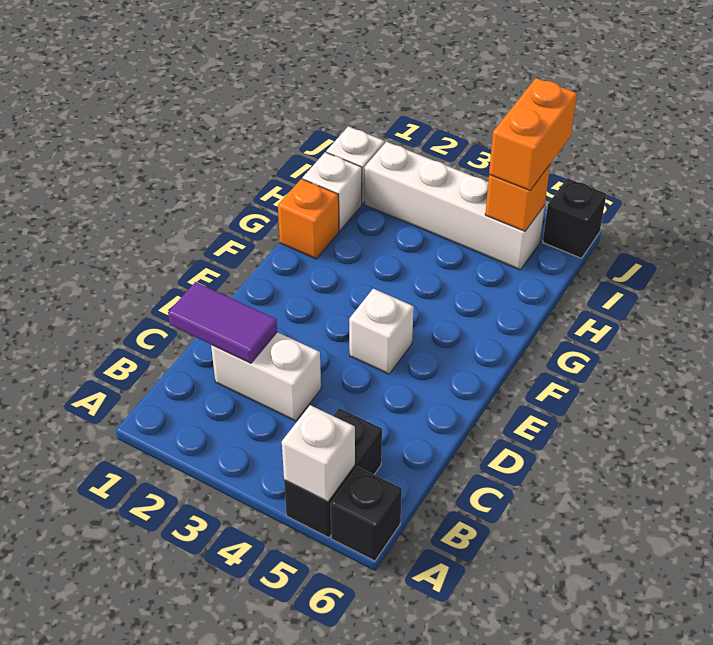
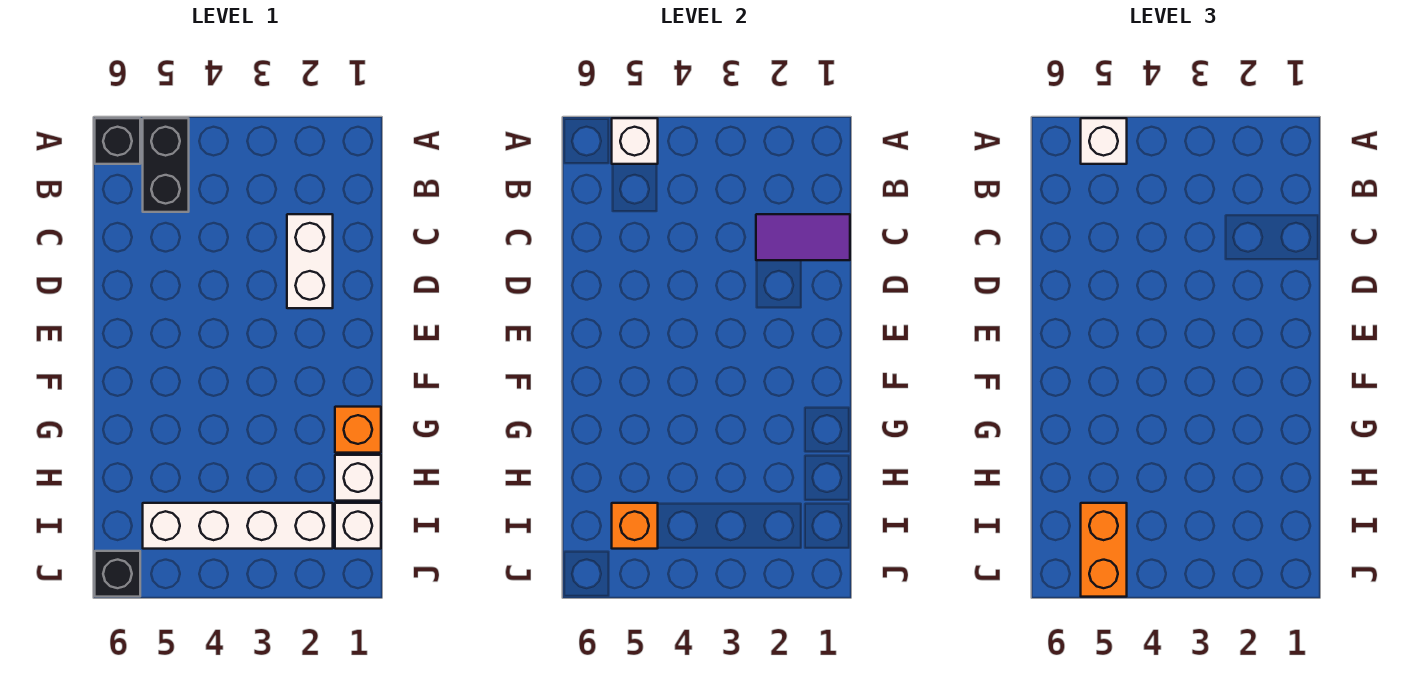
white brick C2:C3 level 1 -> white brick C2:D2 level 1
white brick E4 level 1 -> white brick A5 level 3

